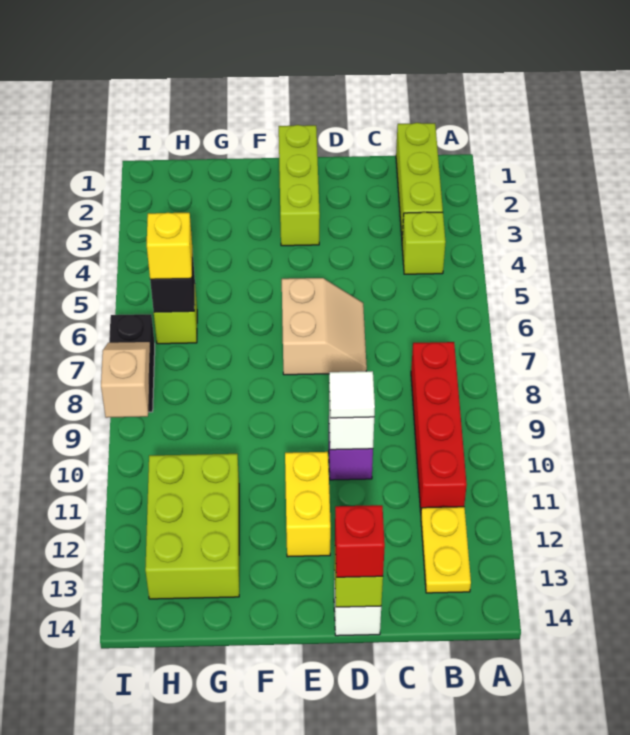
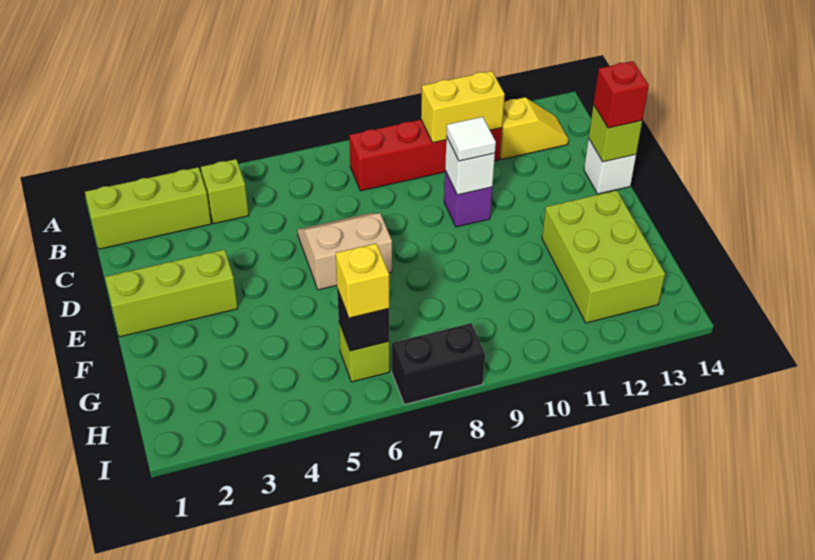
yellow plate B12:B13 level 1 -> yellow slope B12:B13 level 1 top 12
yellow brick E11:E12 level 1 -> yellow brick B10:B11 level 2
lime brick G11:H13 level 1 -> lime brick F12:H13 level 1
tan slope I8:I9 level 2 top 9 -> none

